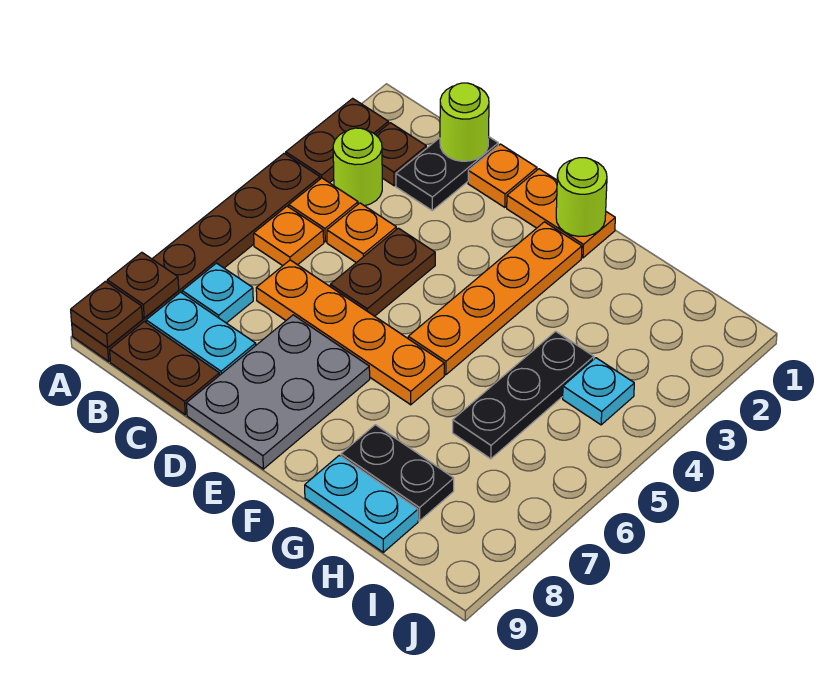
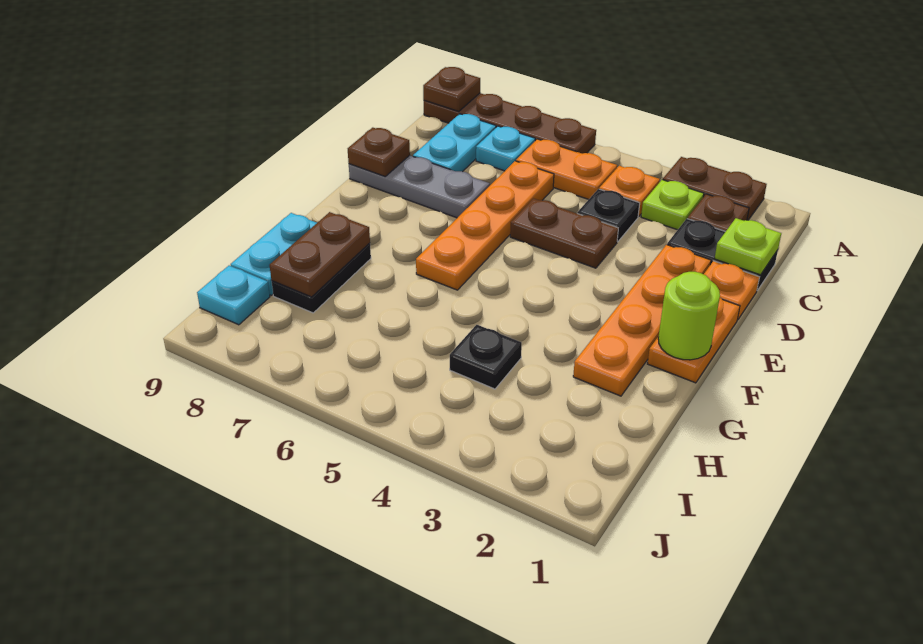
brown plate A4:A9 level 1 -> brown plate A6:A9 level 1
brown plate A8 level 2 -> brown plate D9 level 2
lime round brick B3 level 1 -> lime plate B3 level 1
orange plate B5 level 1 -> orange plate B5:B6 level 1
brown plate B9:C9 level 1 -> brown plate G8:H8 level 2
lime round brick C1 level 2 -> lime plate C1 level 2
orange plate C4 level 1 -> black plate C4 level 1
grey plate D7:E9 level 1 -> grey plate D7:D9 level 1
orange plate F2:F5 level 1 -> orange plate D2:G2 level 1
black plate H4:H6 level 1 -> black plate H4 level 1
cyan plate I4 level 1 -> cyan plate I9 level 1

